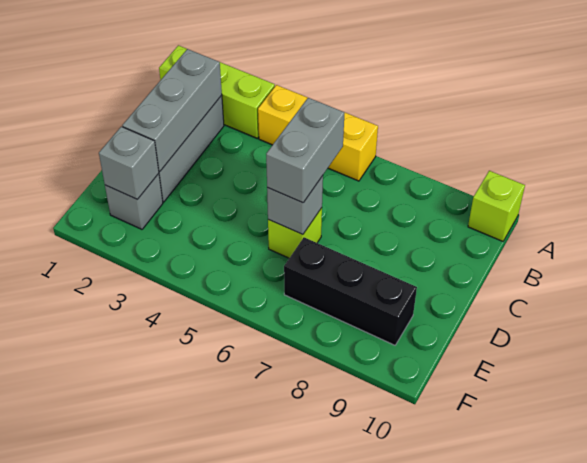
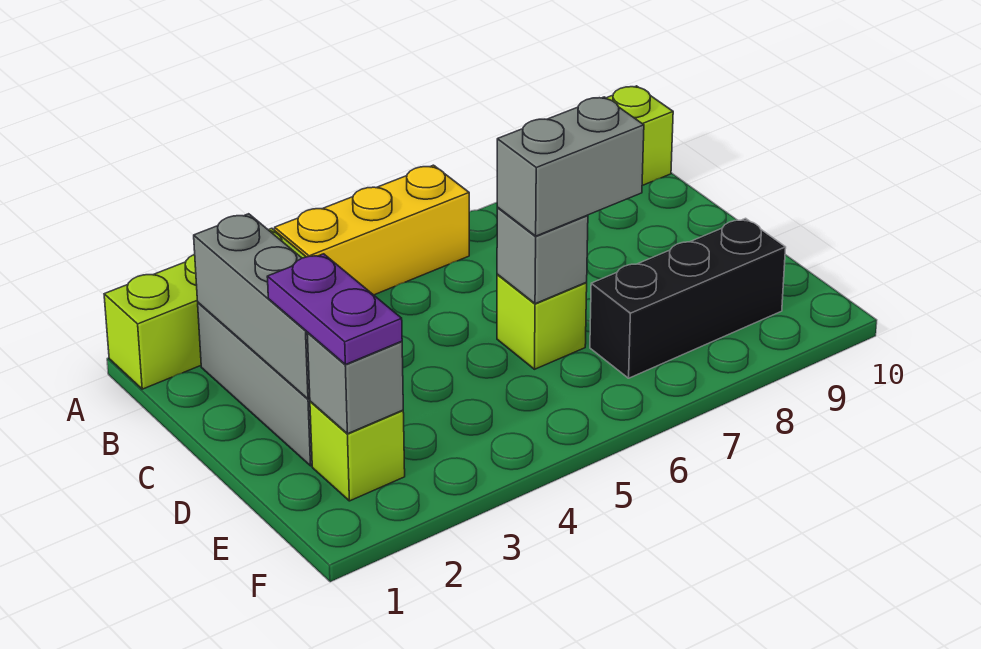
grey brick C6:D6 level 3 -> grey brick D6:D7 level 3
none -> purple plate D2:E2 level 3
grey brick E2 level 1 -> lime brick E2 level 1

